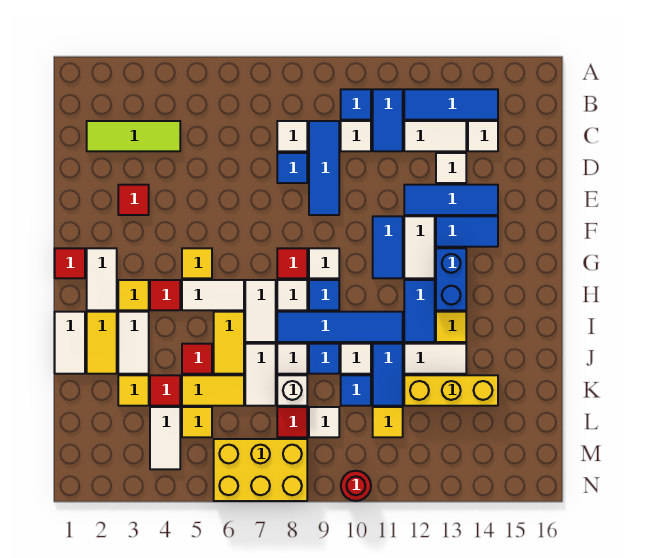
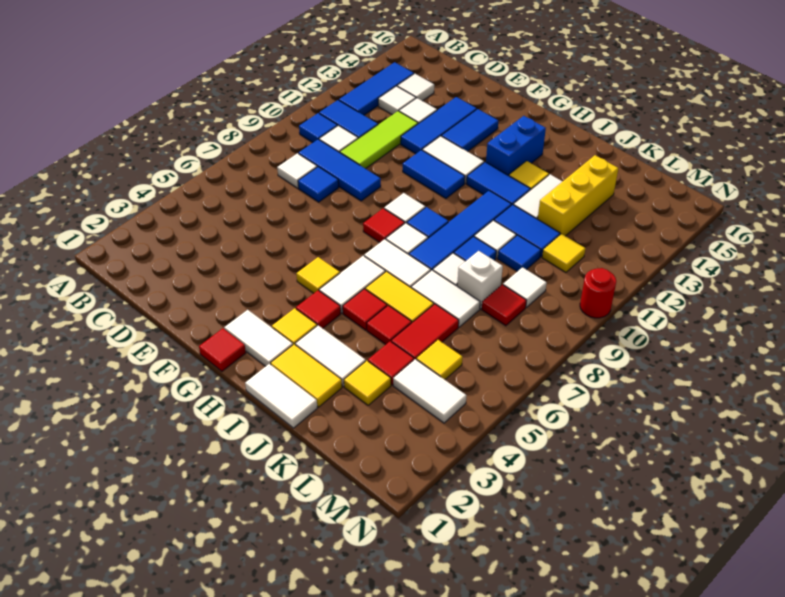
lime tile C2:C4 level 1 -> lime tile D10:D12 level 1
white tile C12:C13 level 1 -> white tile C13 level 1
red tile E3 level 1 -> red tile I5 level 1
blue brick G13:H13 level 1 -> blue brick H13:H14 level 1
yellow tile K5:K6 level 1 -> red tile K5:K6 level 1
yellow brick M6:N8 level 1 -> none

